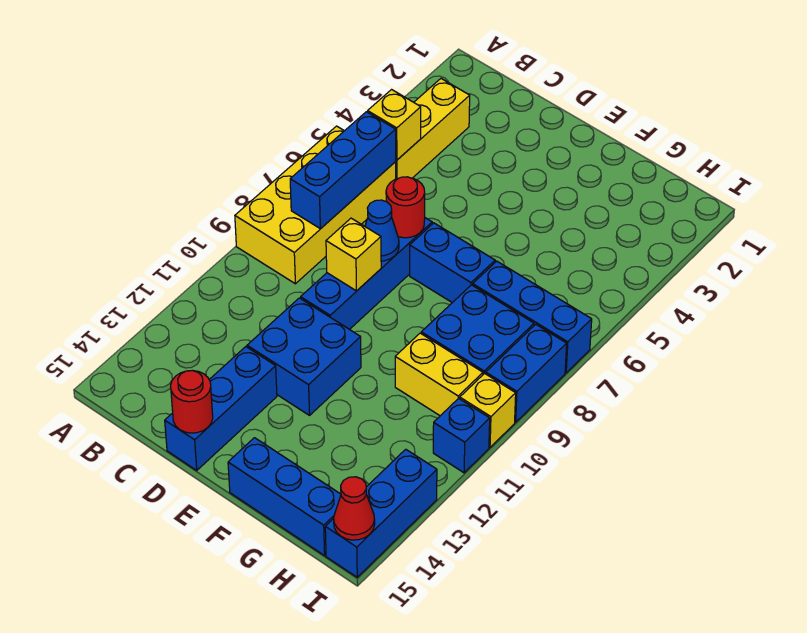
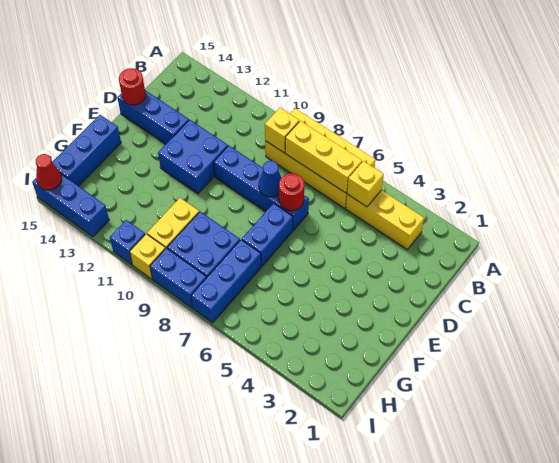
blue brick B6:B8 level 2 -> yellow brick B6:B8 level 2
yellow brick D9 level 2 -> yellow brick B9 level 2

